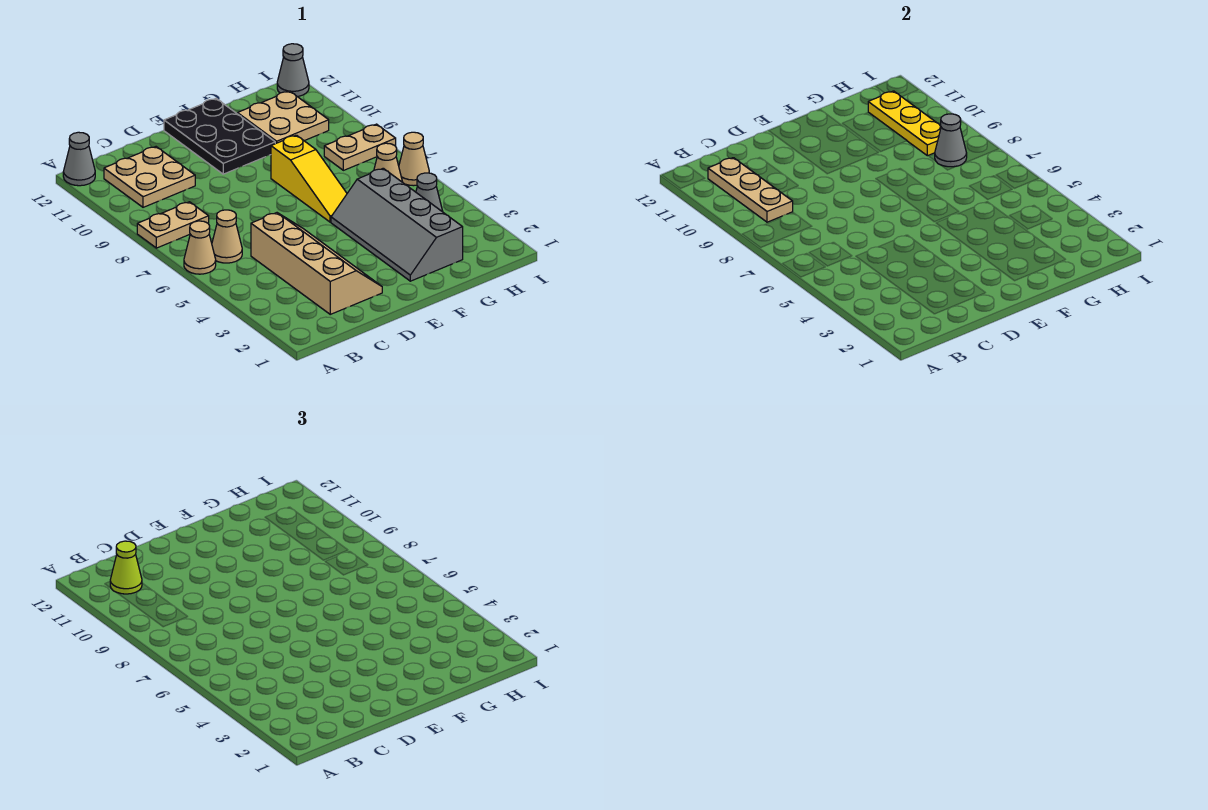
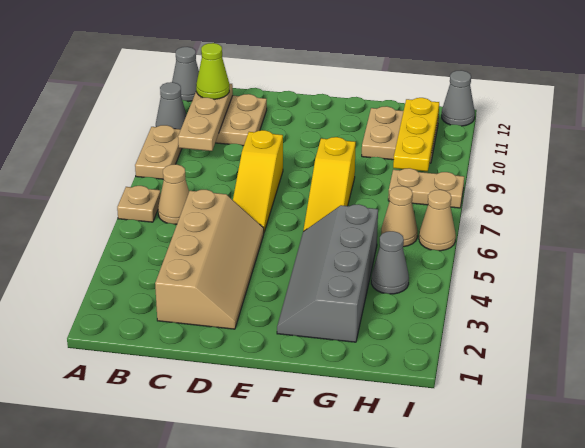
tan cone A6 level 1 -> tan plate A6 level 1
tan plate A8:B8 level 1 -> tan plate A8:A9 level 1
none -> yellow slope D6:D8 level 1 top 8
black plate E10:F12 level 1 -> none
grey cone H8 level 2 -> grey cone A10 level 1

